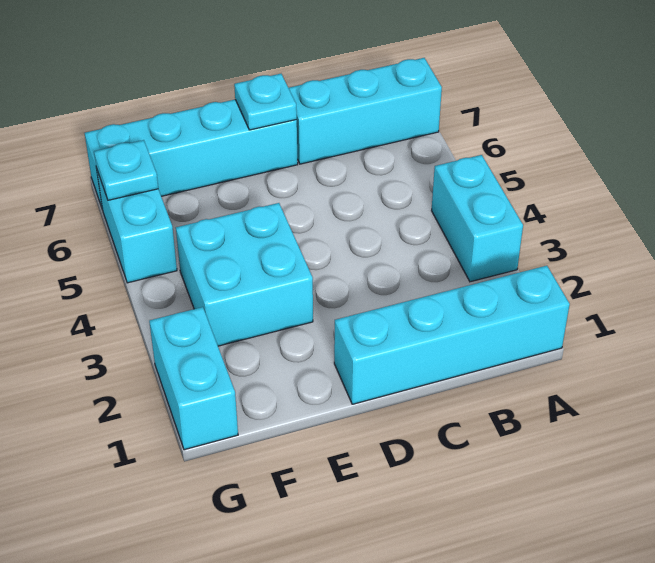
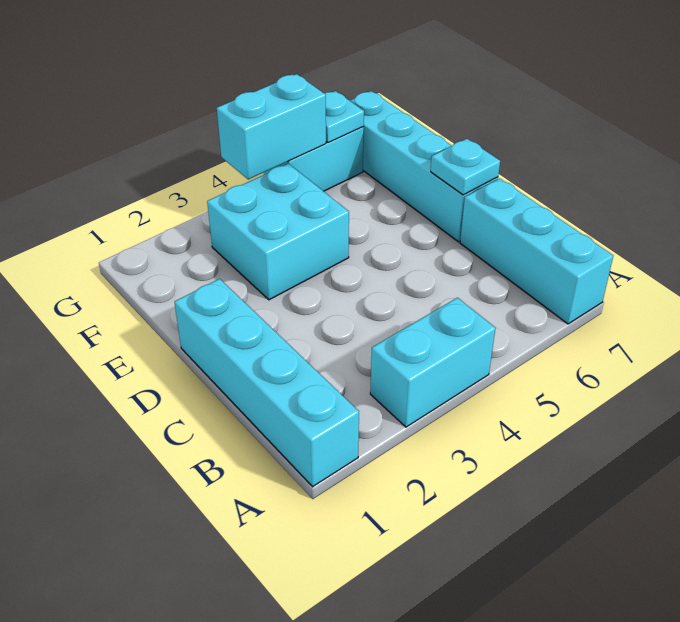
cyan brick G1:G2 level 1 -> cyan brick G4:G5 level 2

